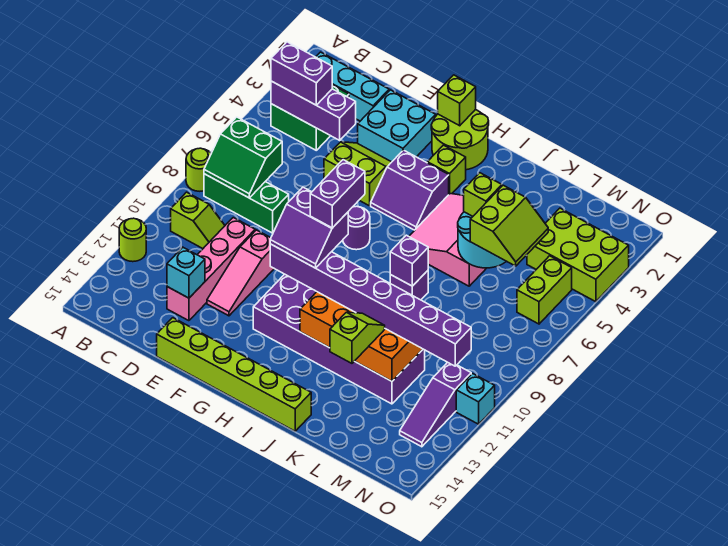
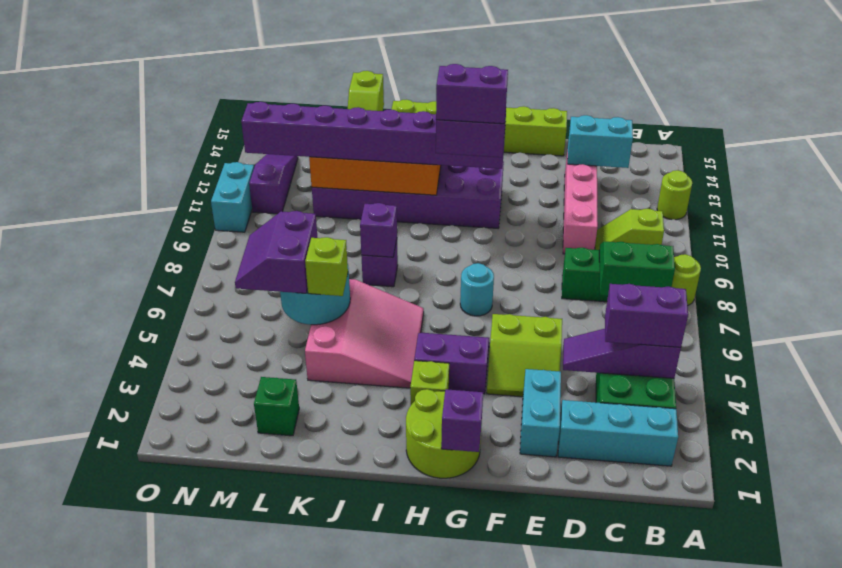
purple brick B4:D4 level 2 -> purple slope B4:D4 level 2 top B
cyan brick D13 level 2 -> cyan brick C13:D13 level 2
cyan brick E2:F3 level 1 -> cyan brick E2:E3 level 1
pink slope E10:E12 level 1 top 10 -> none
lime brick G1 level 2 -> purple brick G1 level 2
purple round brick G7 level 1 -> cyan round brick G7 level 1
purple brick H9:H10 level 5 -> purple brick G10:H10 level 5
none -> green brick L2 level 1
lime slope L5:M6 level 3 top L -> purple slope L5:M6 level 3 top L
lime brick M3:O4 level 1 -> none
lime brick N5:N6 level 1 -> none
cyan brick O11 level 1 -> cyan brick O10:O11 level 1

